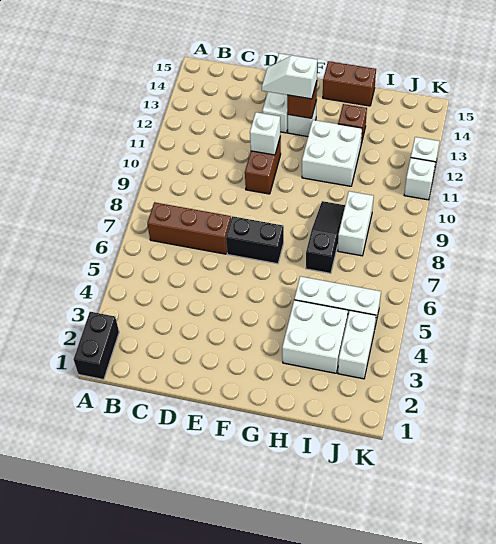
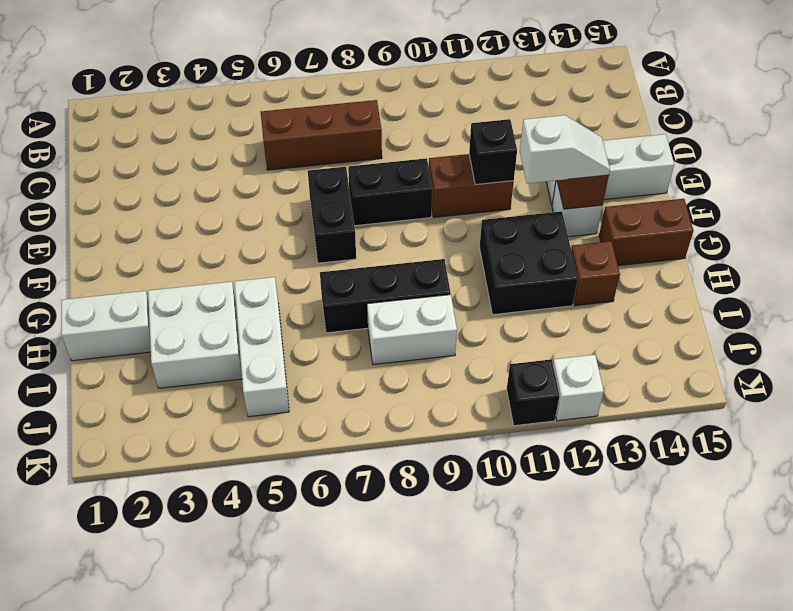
black brick A1:A2 level 1 -> black brick E8:E9 level 1
brown brick B7:D7 level 1 -> brown brick C6:C8 level 1
white brick E11 level 2 -> black brick E11 level 2
white slope E13:F13 level 3 top F -> white slope F12:F13 level 3 top 12
white brick G11:H12 level 1 -> black brick G11:H12 level 1
brown brick G15:H15 level 1 -> brown brick G14:G15 level 1
black slope H7:H9 level 1 top 7 -> black brick H7:H9 level 1
white brick J3:J4 level 1 -> white brick H1:H2 level 1
white brick K11 level 1 -> black brick K11 level 1

